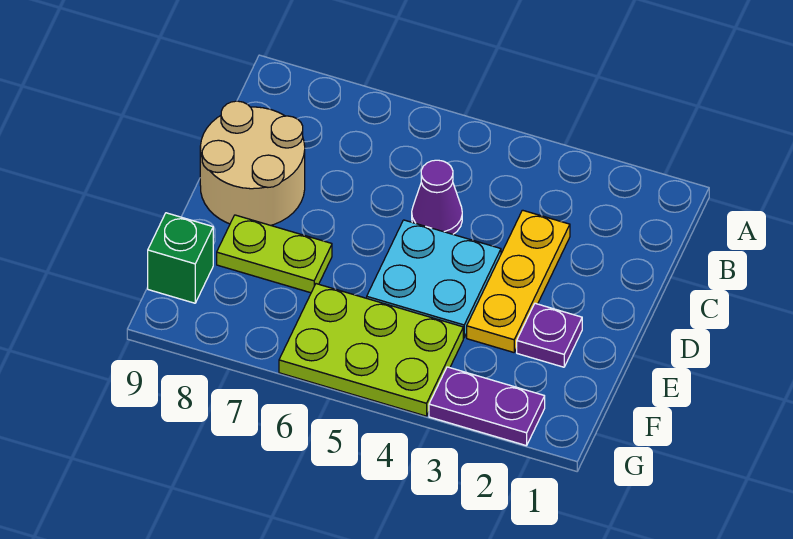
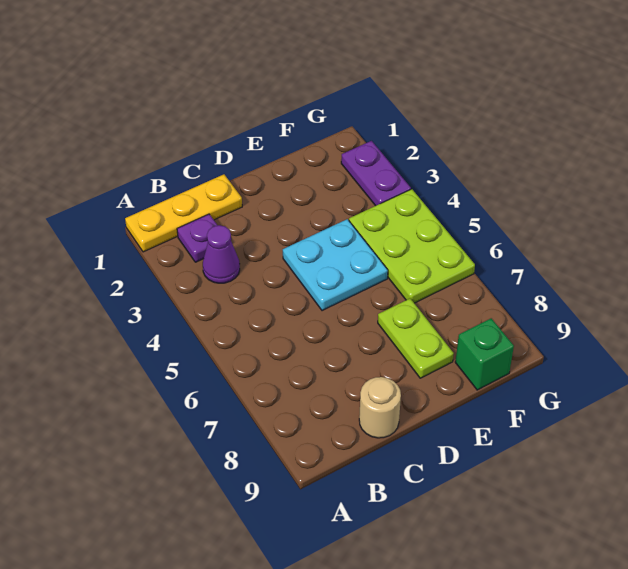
yellow plate C3:E3 level 1 -> yellow plate A1:C1 level 1
purple cone C5 level 1 -> purple cone B3 level 1
tan round brick C8:D9 level 1 -> tan round brick C9 level 1
purple plate E2 level 1 -> purple plate B2 level 1

